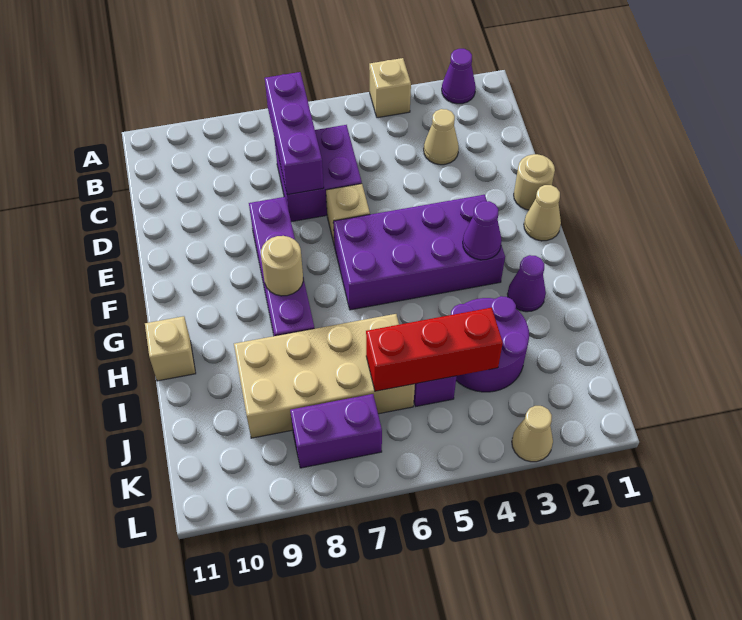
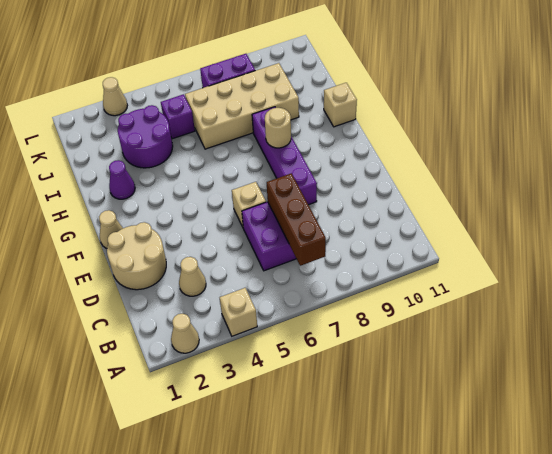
purple cone A2 level 1 -> tan cone A2 level 1
purple brick B7:D7 level 2 -> brown brick B7:D7 level 2
tan round brick E1 level 1 -> tan round brick D1:E2 level 1
purple brick F3:G6 level 1 -> none
purple cone G3 level 2 -> none
red brick J4:J6 level 2 -> none

